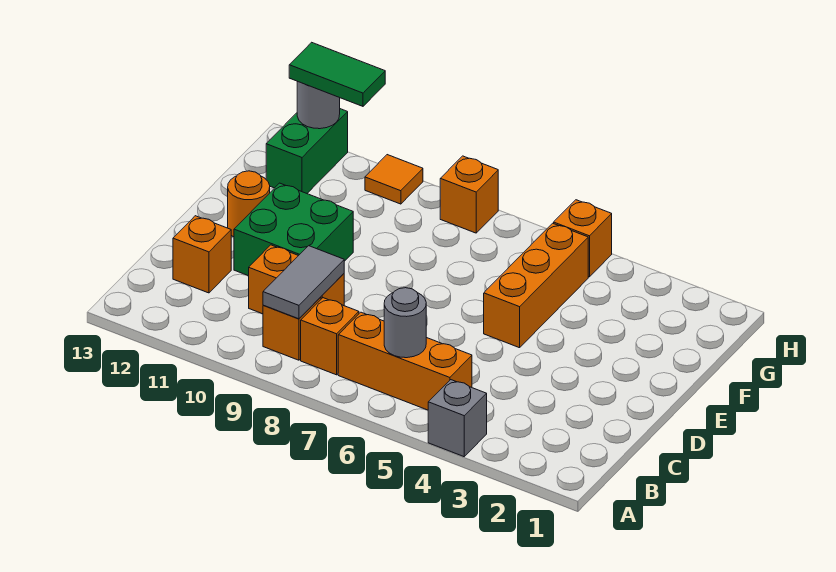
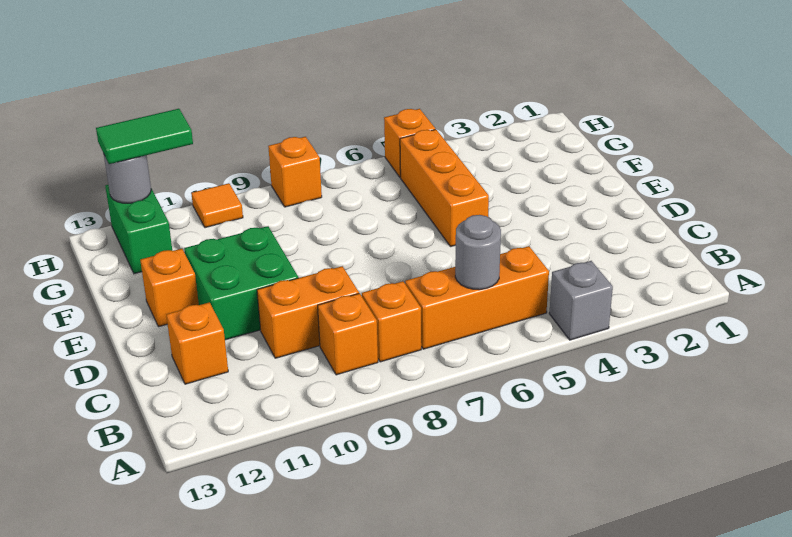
grey tile B9:C9 level 2 -> none
orange round brick E12 level 1 -> orange brick E12 level 1

